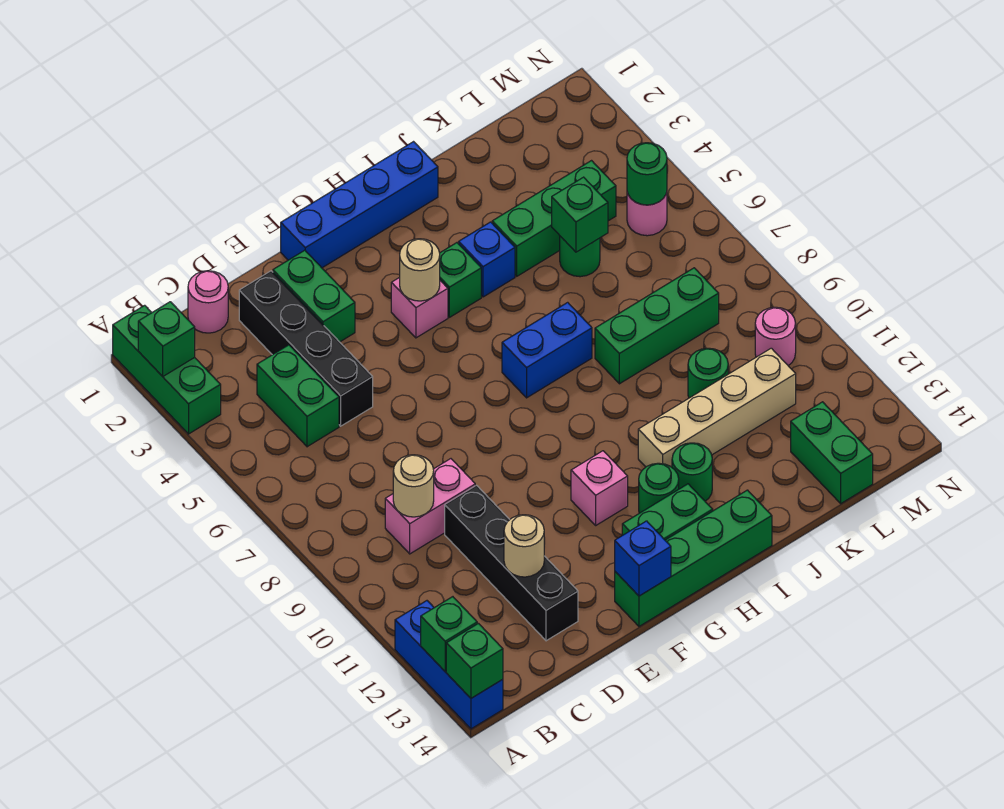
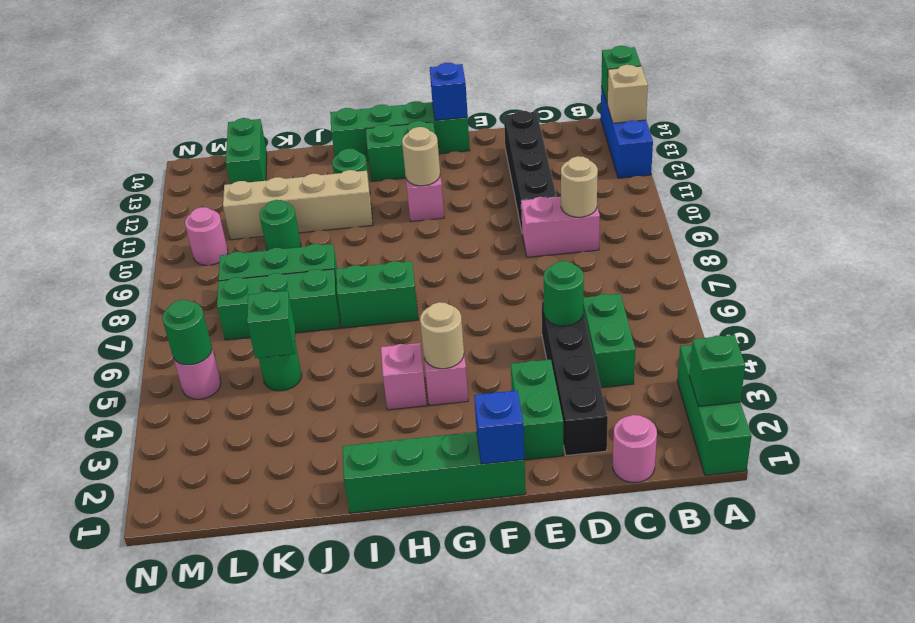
green brick A13 level 2 -> tan brick A13 level 2
tan round brick D12 level 2 -> tan round brick G11 level 2
blue brick F1:I1 level 1 -> green brick F1:I1 level 1
green brick H4 level 1 -> pink brick H4 level 1
blue brick H7:I7 level 1 -> green brick H7:I7 level 1
green round brick H12 level 1 -> green round brick D5 level 2
blue brick I4 level 1 -> blue brick F1 level 2
green brick J4:L4 level 1 -> green brick J7:L7 level 1

